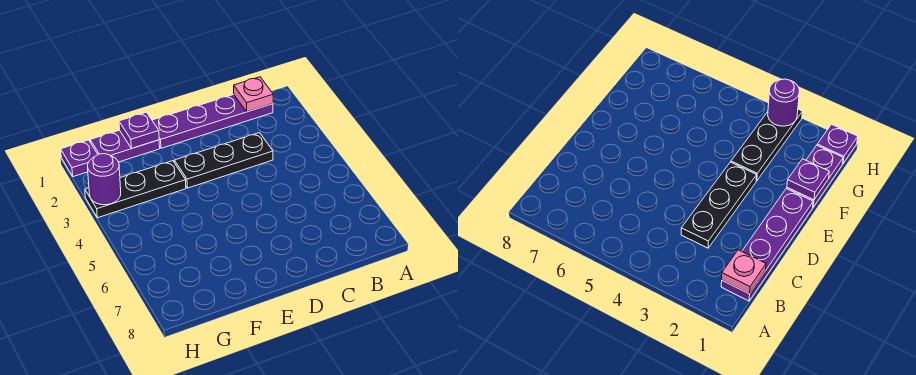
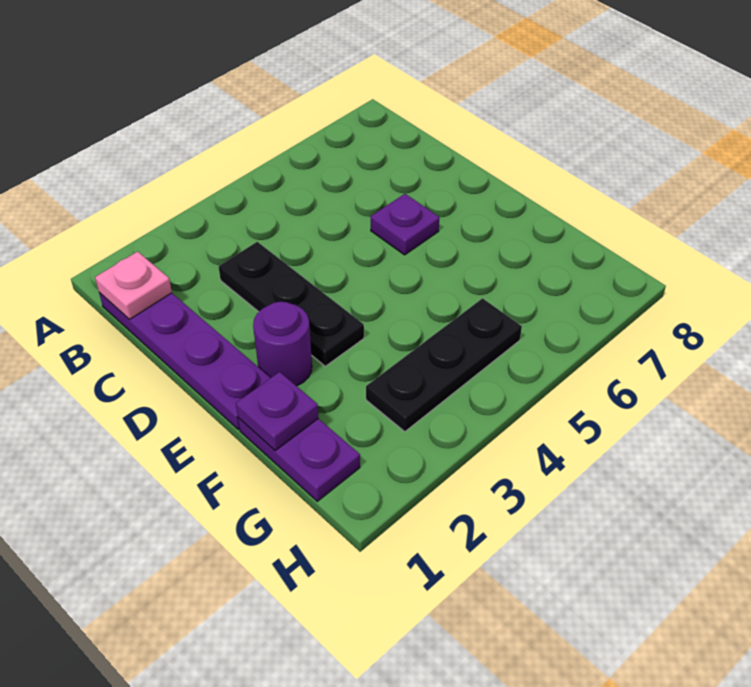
black plate F3:H3 level 1 -> black plate G3:G5 level 1
purple plate H1 level 1 -> purple plate D6 level 1
purple round brick H3 level 2 -> purple round brick E2 level 1

